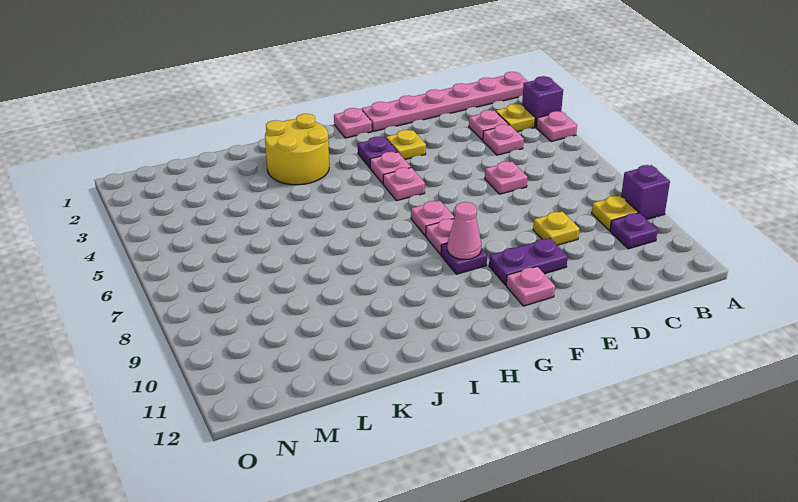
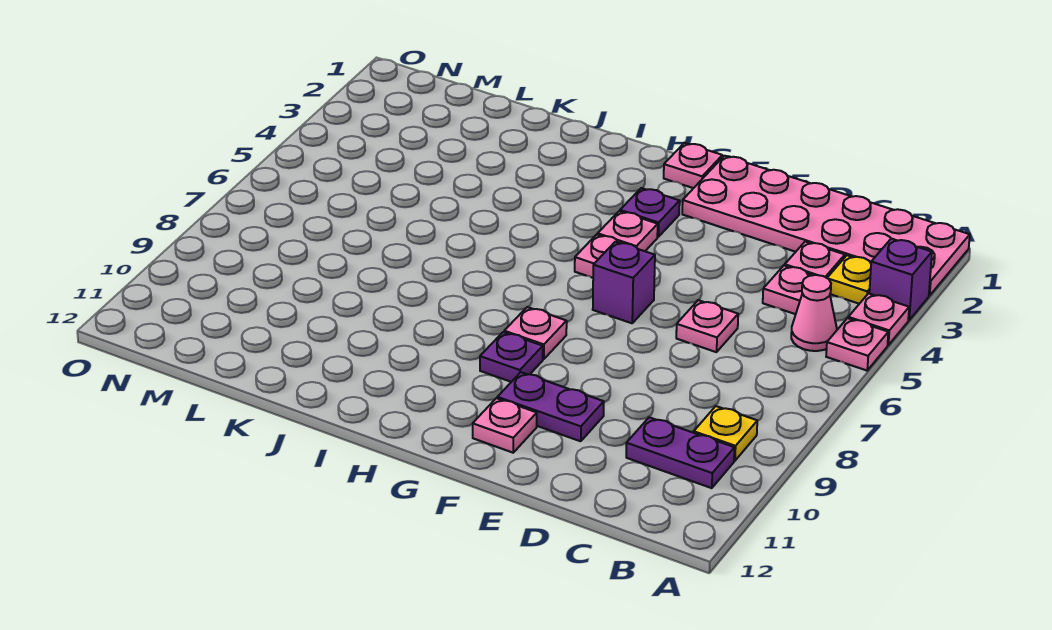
pink plate A1:F1 level 1 -> pink plate A1:F2 level 1
purple brick A9 level 1 -> purple brick F6 level 1
purple plate B10 level 1 -> purple plate B10:C10 level 1
yellow plate D9 level 1 -> none
yellow plate F3 level 1 -> none
pink plate G7 level 1 -> pink plate A5 level 1
pink cone G9 level 2 -> pink cone B5 level 1
yellow round brick I2:J3 level 1 -> none

